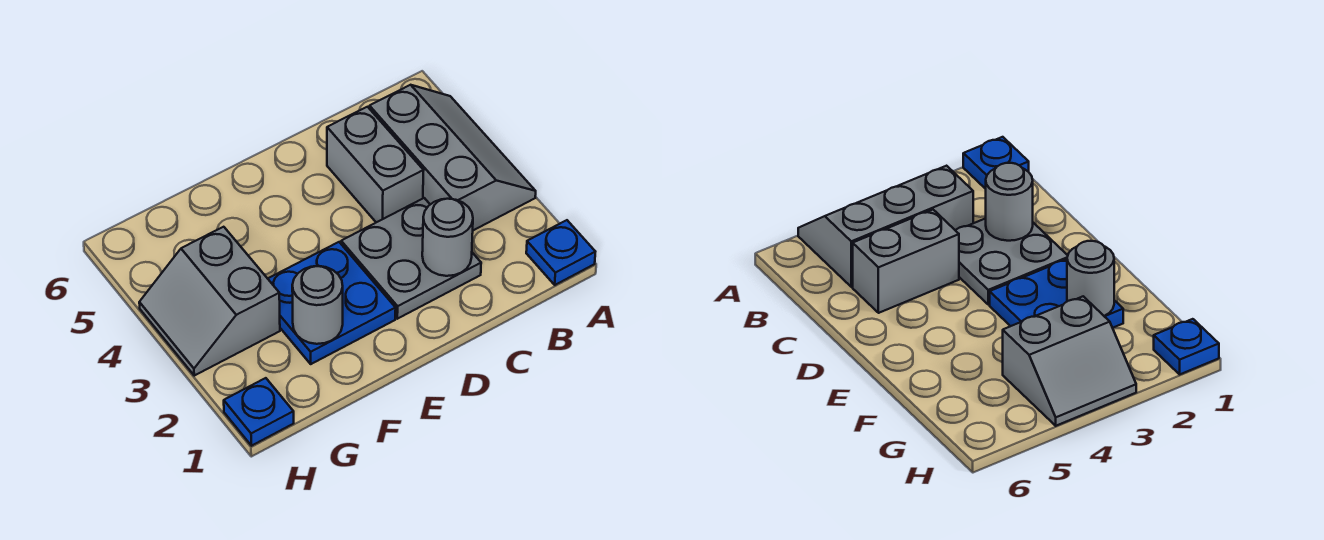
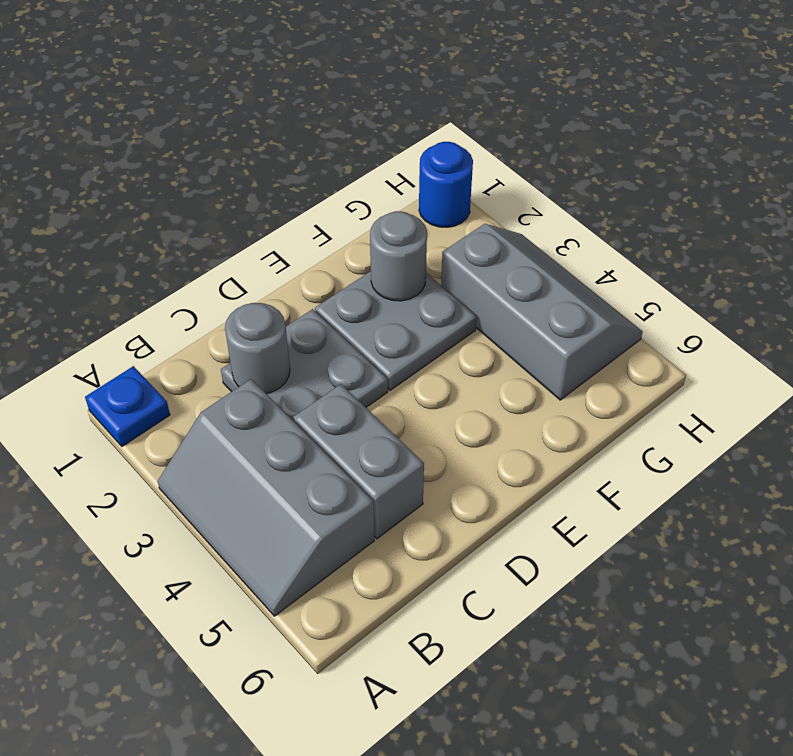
blue plate E2:F3 level 1 -> grey plate E2:F3 level 1
grey slope G3:H4 level 1 top G -> grey slope G3:H5 level 1 top G
blue plate H1 level 1 -> blue round brick H1 level 1

